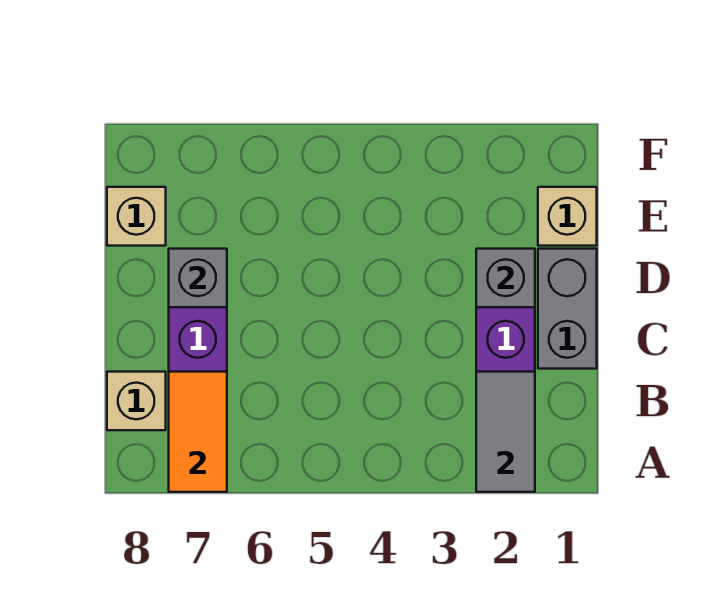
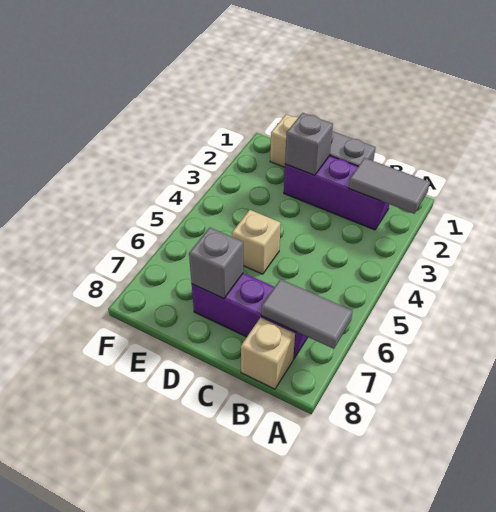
orange tile A7:B7 level 2 -> grey tile A7:B7 level 2
tan brick E8 level 1 -> tan brick D5 level 1

